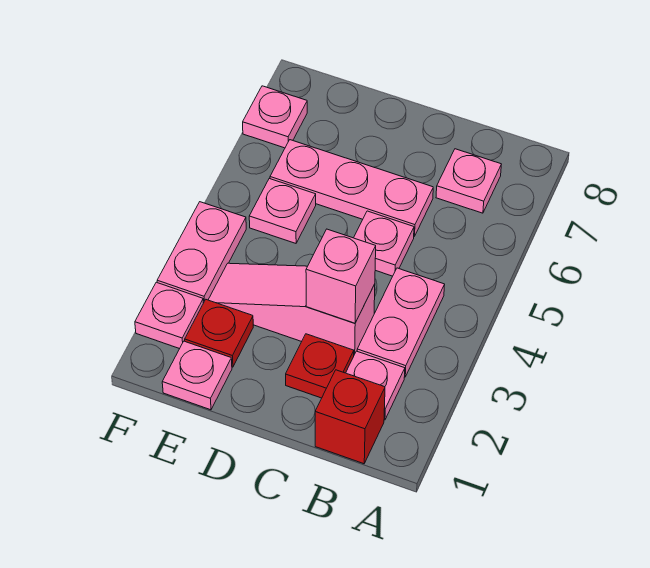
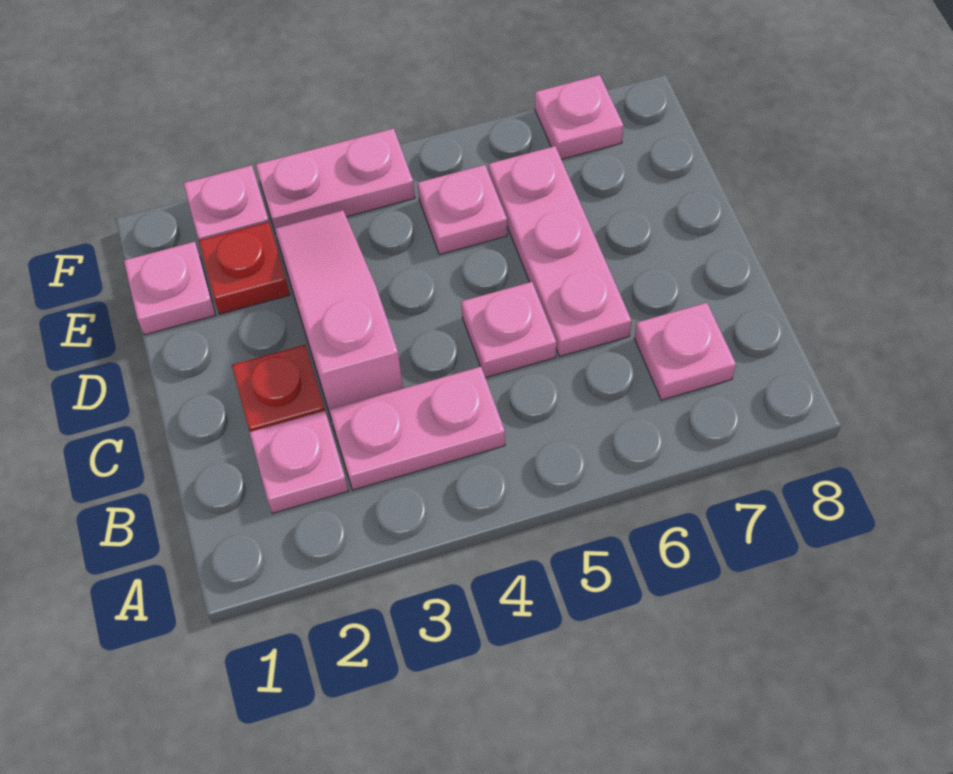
red brick B1 level 1 -> none
pink brick C3 level 2 -> none

